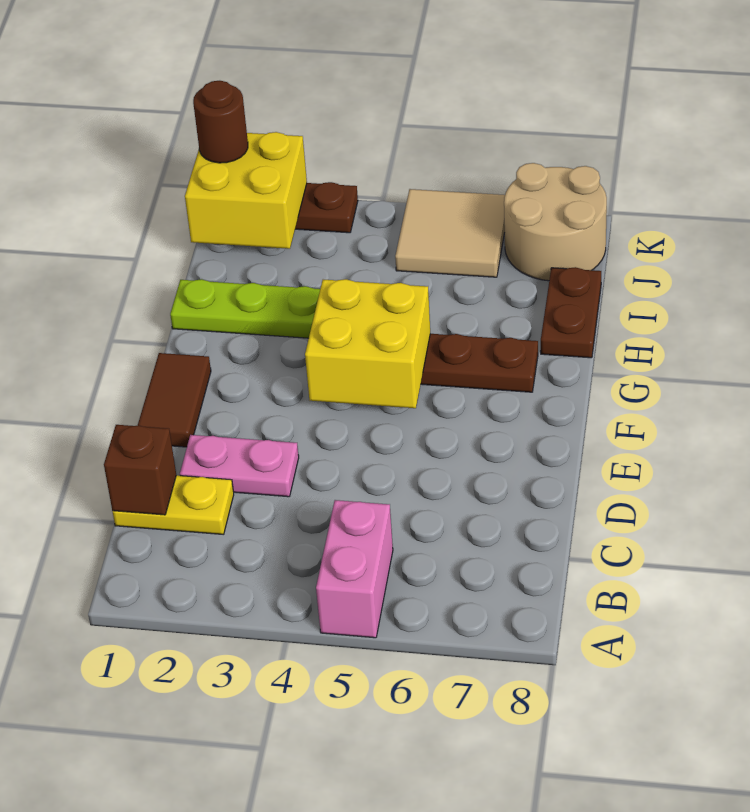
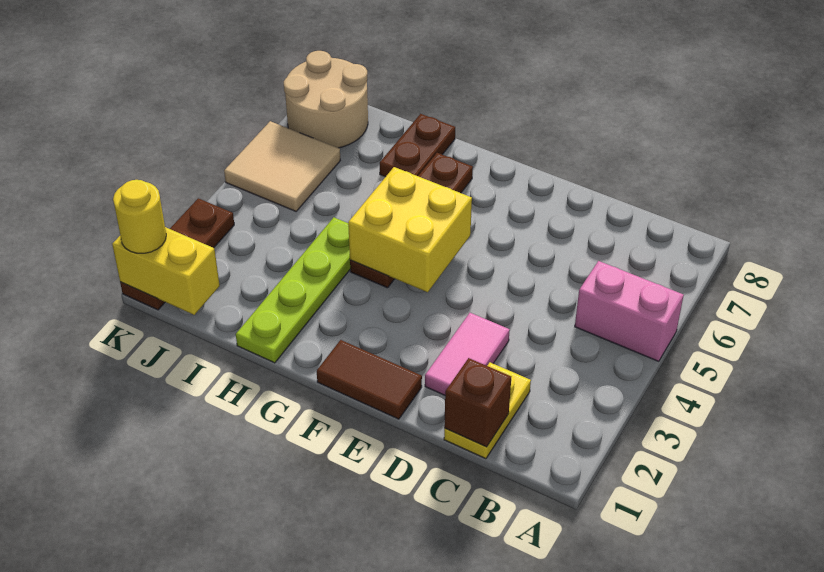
pink plate D2:D3 level 1 -> pink tile D2:D3 level 1
brown plate H8:I8 level 1 -> brown plate H7:H8 level 1
yellow brick J1:K2 level 2 -> yellow brick J1:K1 level 2
brown round brick K1 level 3 -> yellow round brick K1 level 3

